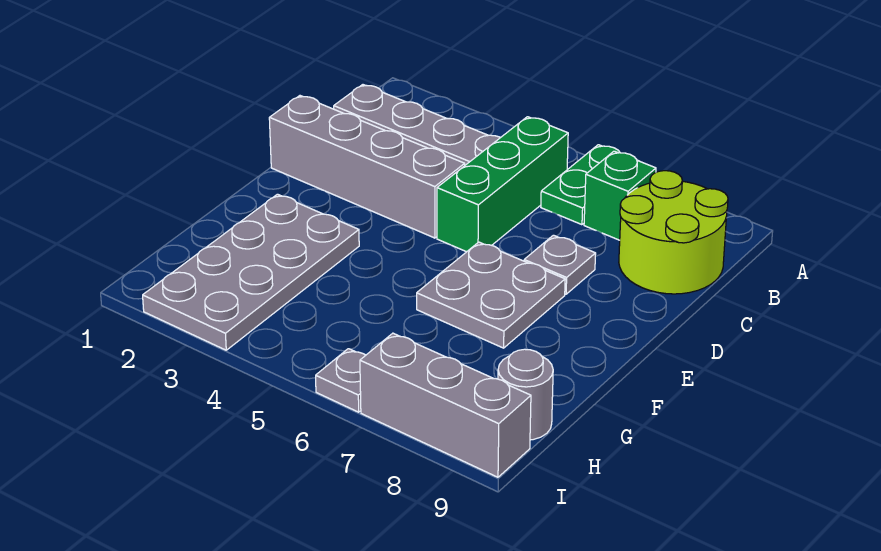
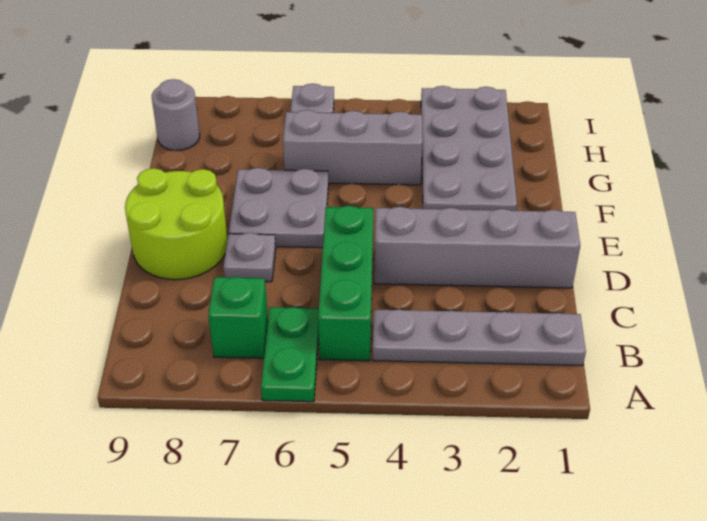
lime round brick B8:C9 level 1 -> lime round brick D8:E9 level 1
grey brick I7:I9 level 1 -> grey brick G4:G6 level 1

